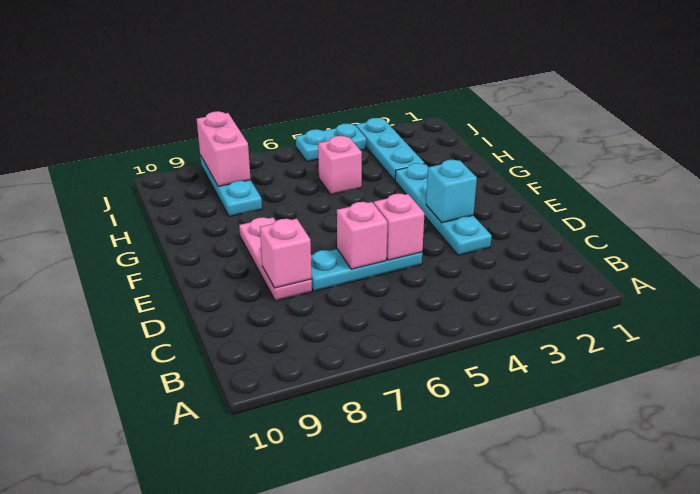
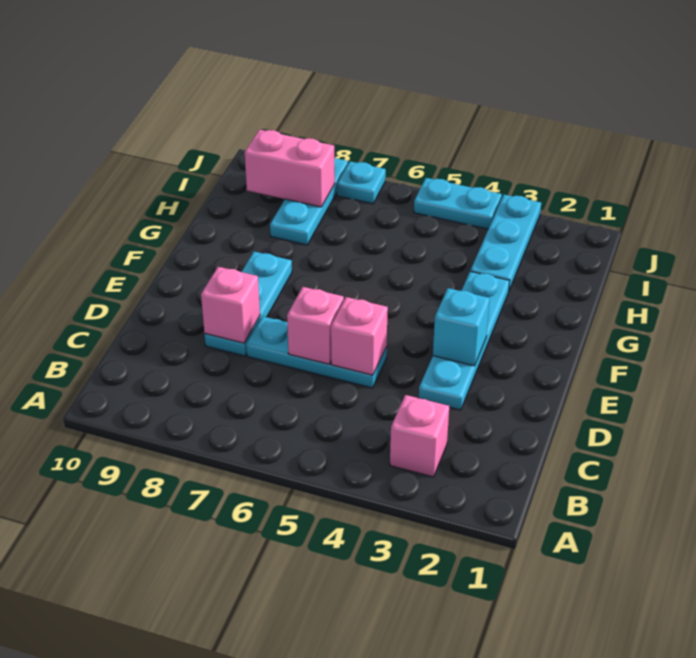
pink plate D8:F8 level 1 -> cyan plate D8:F8 level 1
pink brick H5 level 1 -> pink brick B3 level 1
pink brick I8:J8 level 2 -> pink brick I8:I9 level 2
none -> cyan plate J7 level 1

